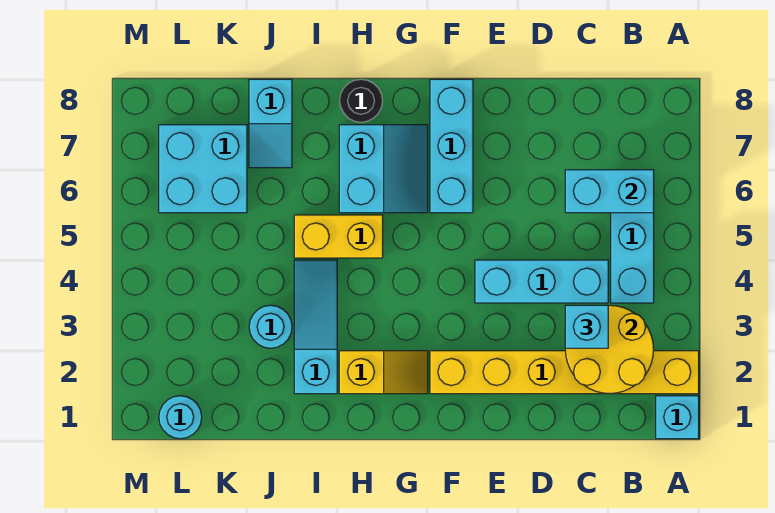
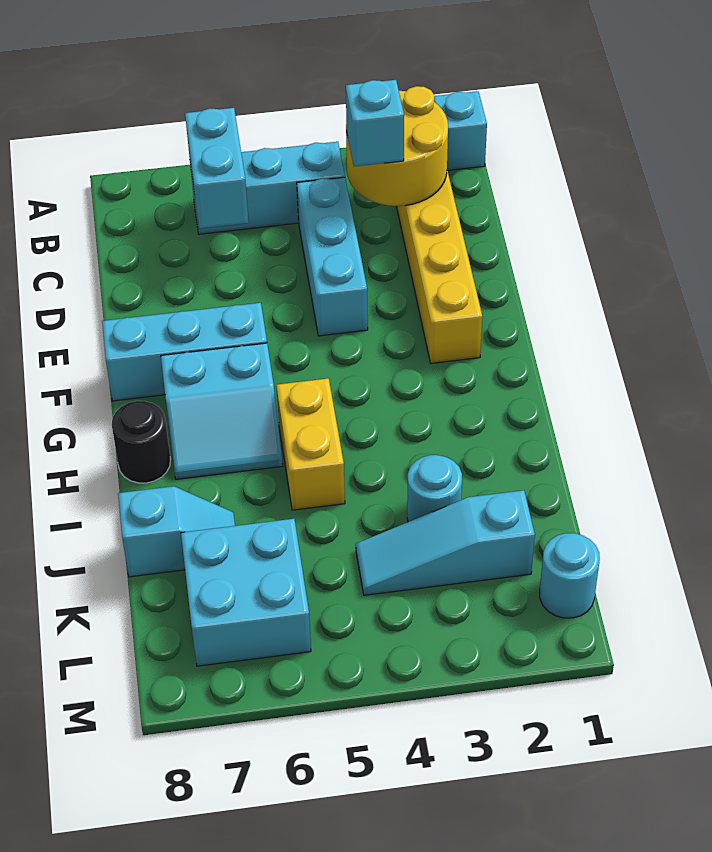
yellow slope G2:H2 level 1 top H -> none
cyan slope G6:H7 level 1 top H -> cyan slope G6:H7 level 1 top G
cyan slope I2:I4 level 1 top 2 -> cyan slope K2:K4 level 1 top 2

